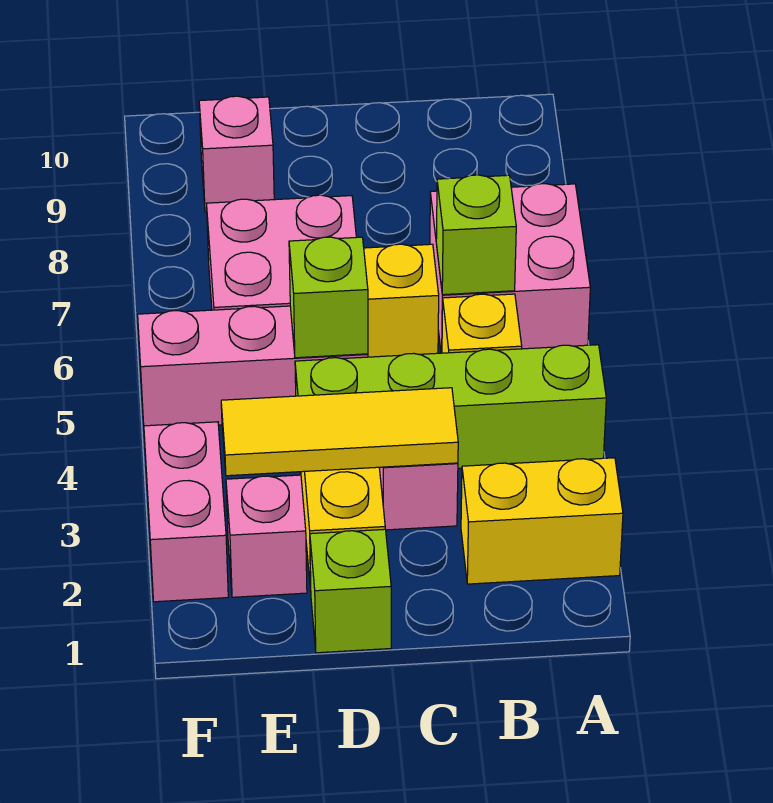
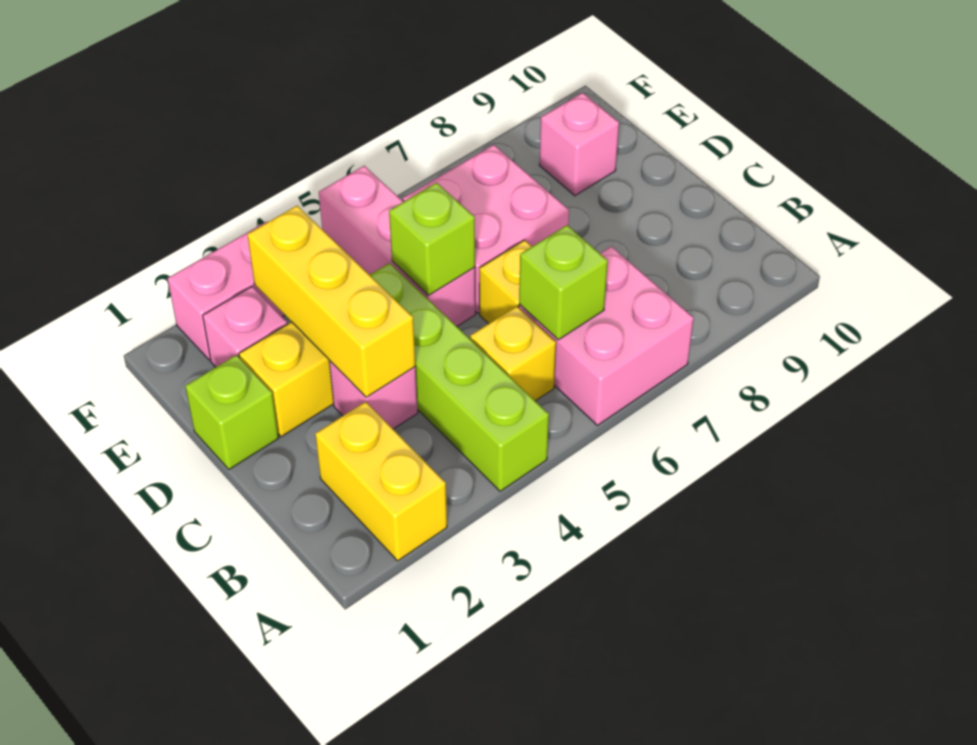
yellow tile C3:E3 level 2 -> yellow brick C3:E3 level 2

